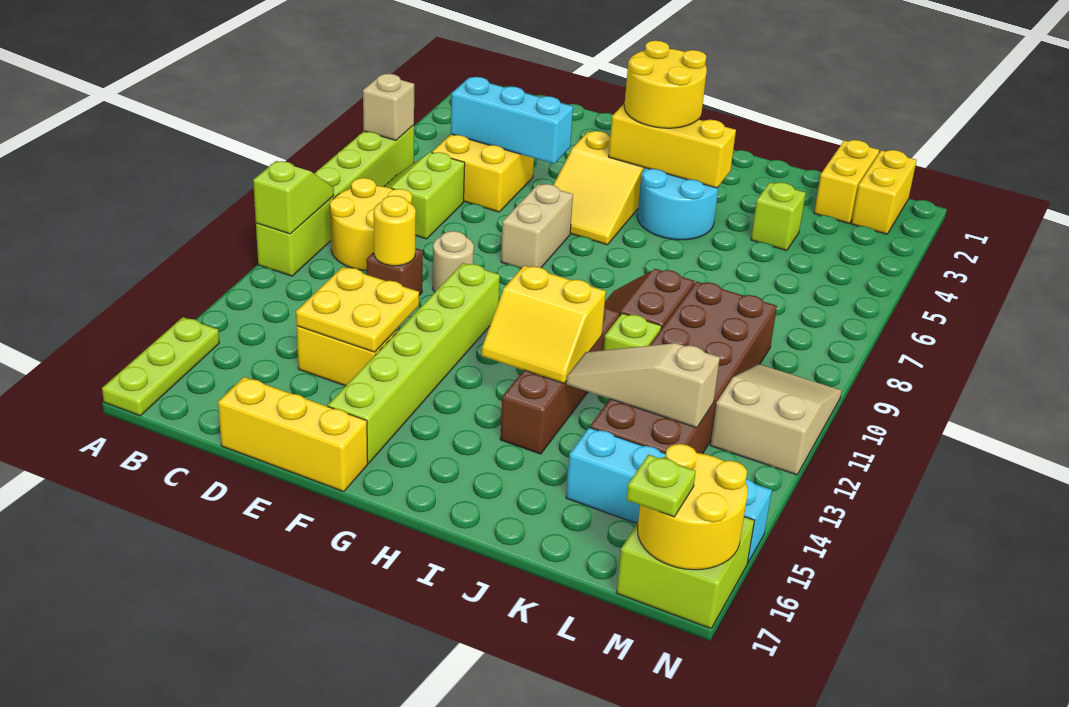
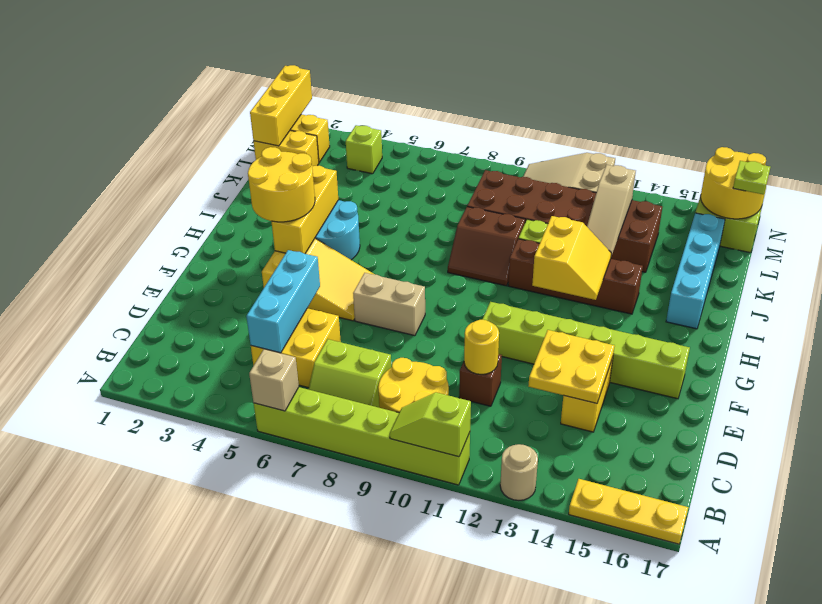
lime plate A15:A17 level 1 -> yellow plate A15:A17 level 1
yellow brick D17:F17 level 1 -> yellow brick L1:N1 level 2
tan round brick E10 level 1 -> tan round brick A13 level 1
lime brick K4 level 1 -> lime brick M4 level 1
cyan brick K15:N15 level 1 -> cyan brick I16:L16 level 1

